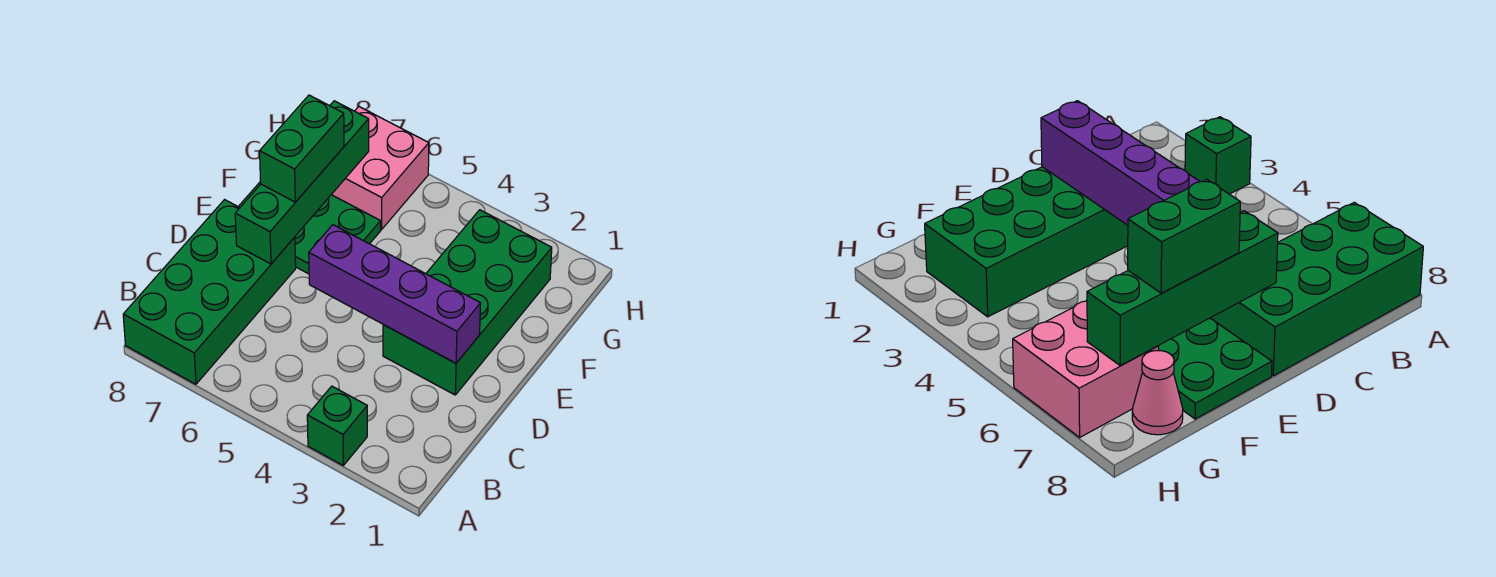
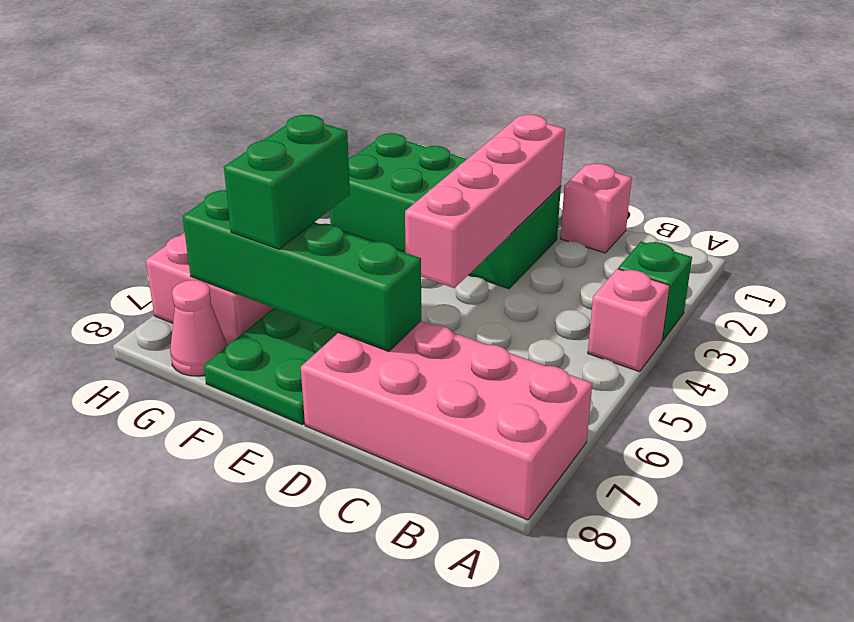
none -> pink brick A4 level 1
green brick A7:D8 level 1 -> pink brick A7:D8 level 1
none -> pink brick C1 level 1
purple brick D2:D5 level 2 -> pink brick D2:D5 level 2
green brick E7:F7 level 3 -> green brick F6:F7 level 3

